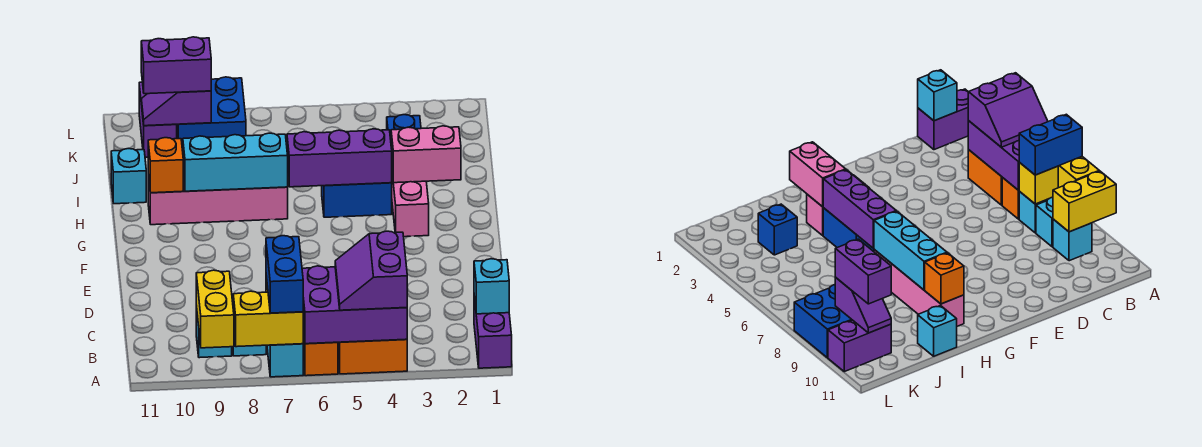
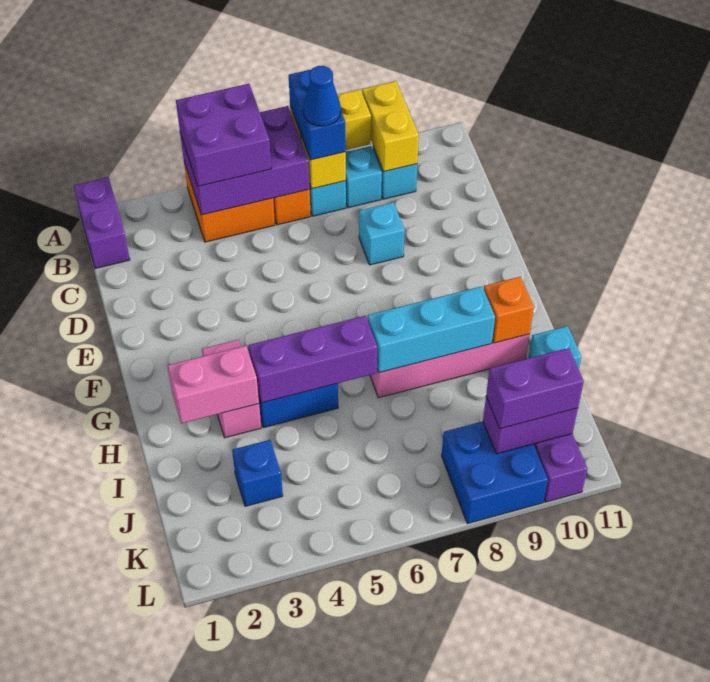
purple slope A4:B5 level 3 top 4 -> purple brick A4:B5 level 3
cyan brick B1 level 2 -> cyan brick D8 level 1
none -> blue cone B7 level 4
purple slope K9:K10 level 2 top 9 -> purple brick K9:K10 level 2

